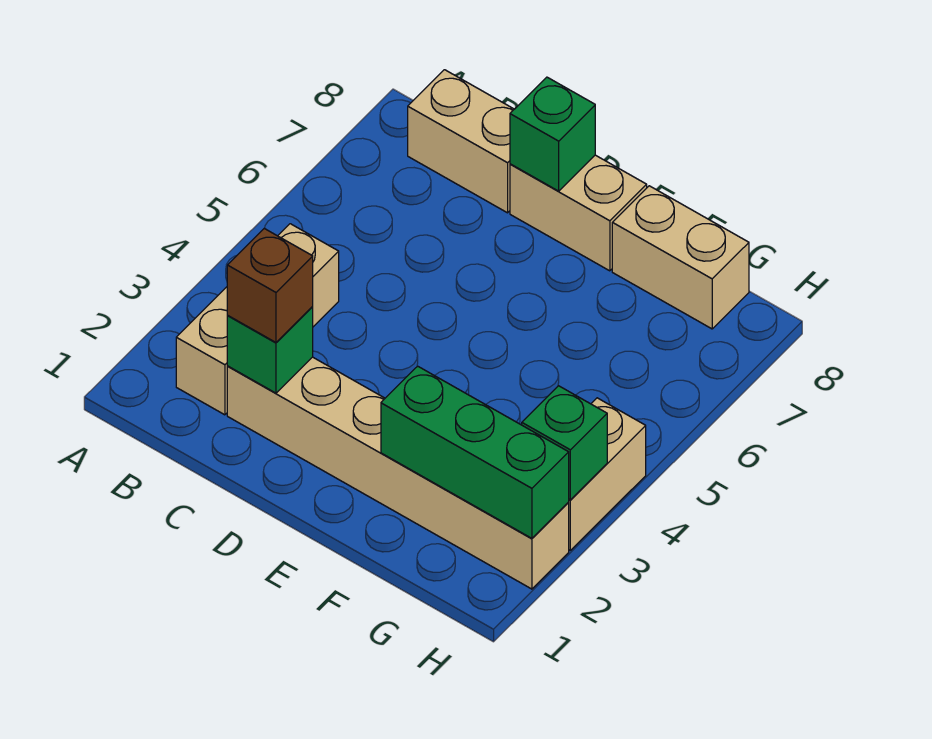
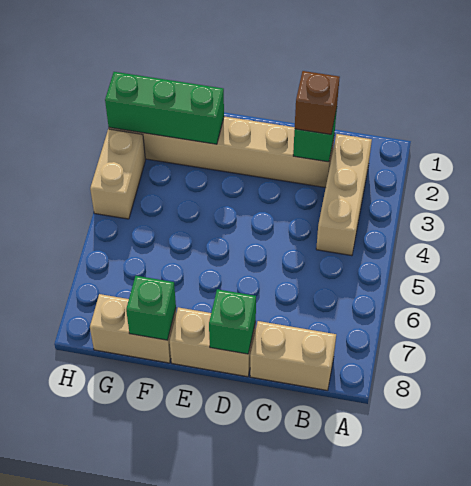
green brick H3 level 2 -> green brick F8 level 2

